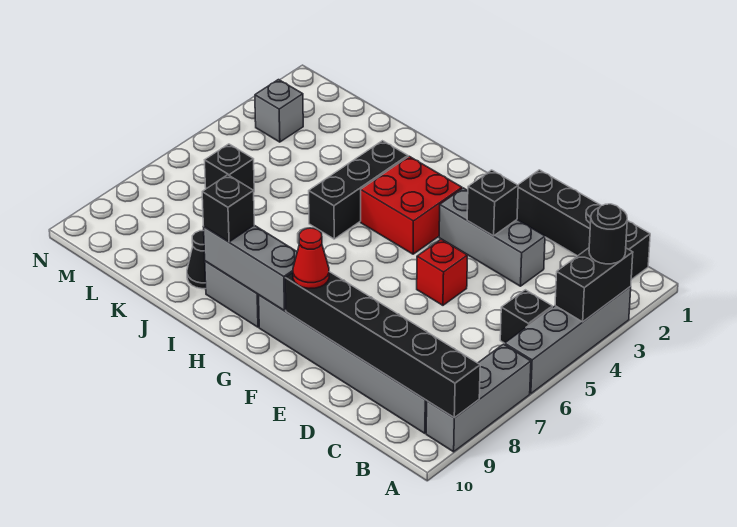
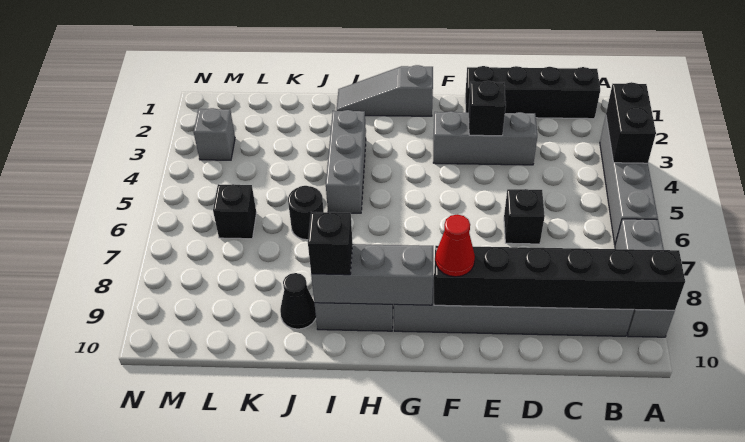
black round brick A3 level 3 -> black round brick J6 level 1
black brick B5 level 1 -> black brick D6 level 1
red brick E5 level 1 -> none
none -> grey slope G1:I1 level 1 top G
red brick G3:H4 level 1 -> none
black brick I3:I5 level 1 -> grey brick I3:I5 level 1

